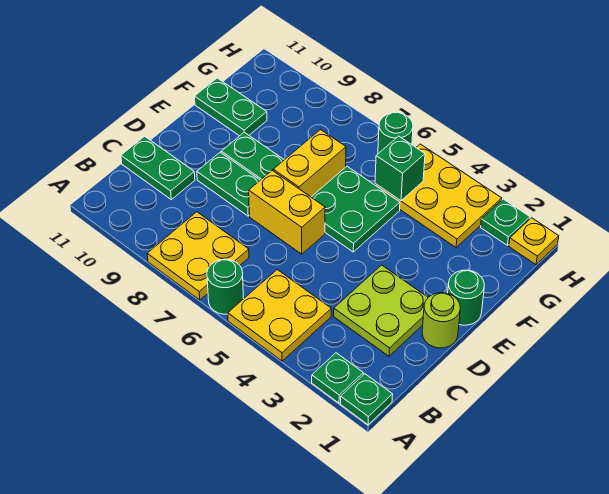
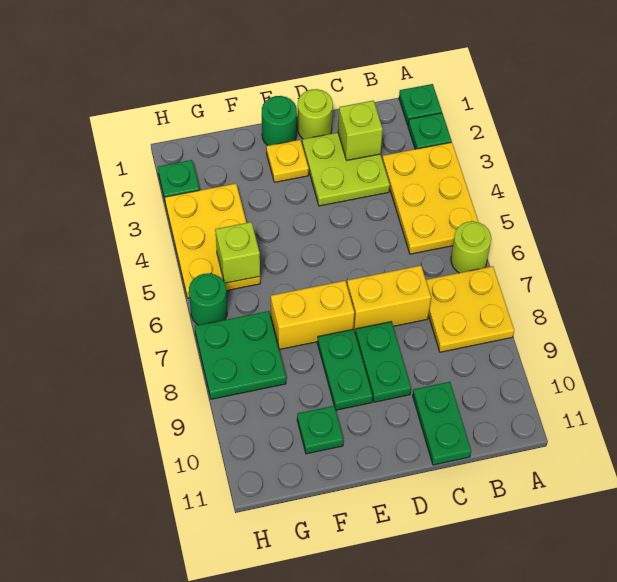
yellow plate A4:B5 level 1 -> yellow plate A3:B5 level 1
green round brick A6 level 1 -> lime round brick A6 level 1
none -> lime brick C2 level 2
yellow brick D6:D7 level 1 -> yellow brick C7:D7 level 1
green plate E5:F6 level 1 -> green plate G7:H8 level 1
green plate F10:F11 level 1 -> green plate F10 level 1
green brick G5 level 2 -> lime brick G5 level 2
yellow plate H1 level 1 -> yellow plate E2 level 1

